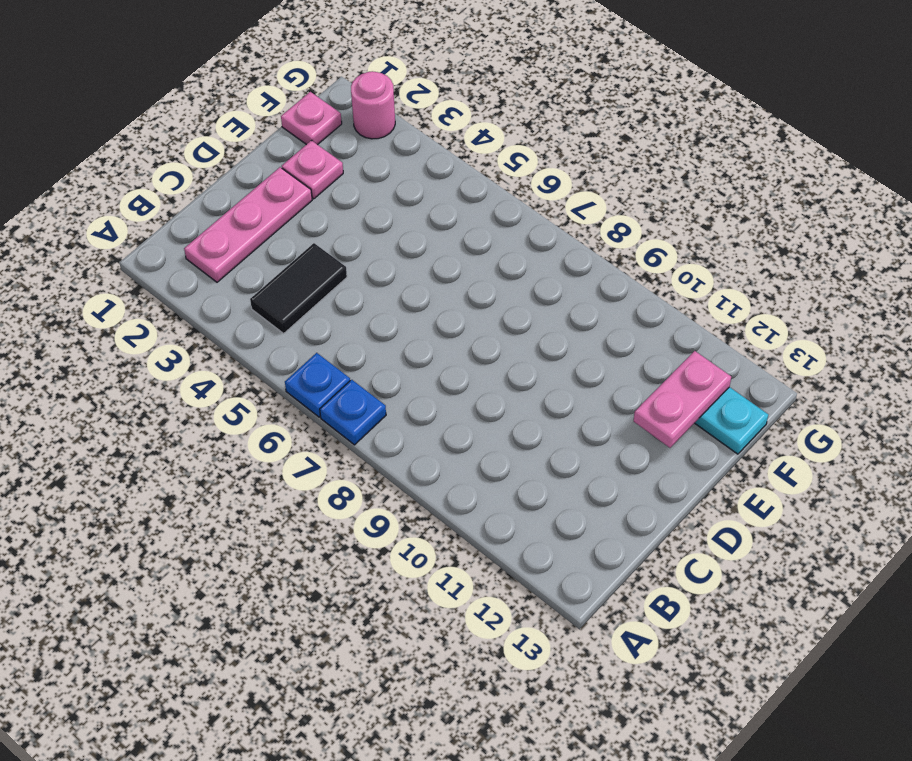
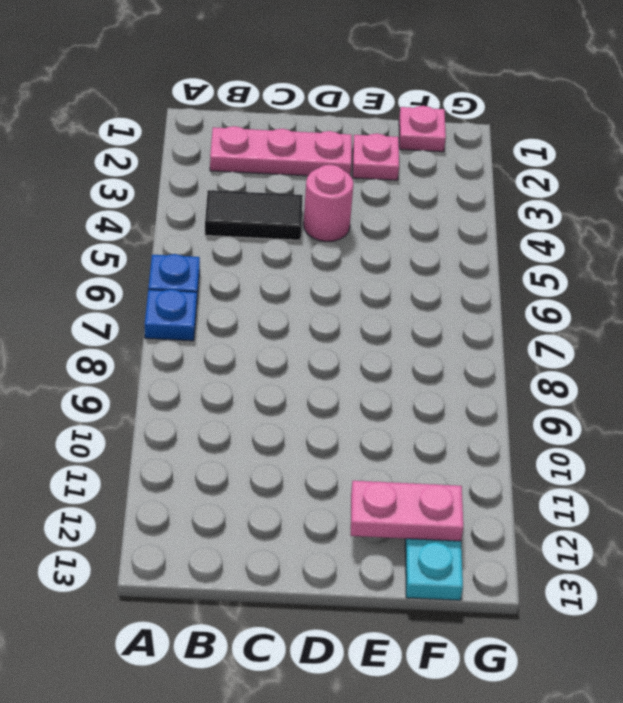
pink round brick G2 level 1 -> pink round brick D4 level 1

